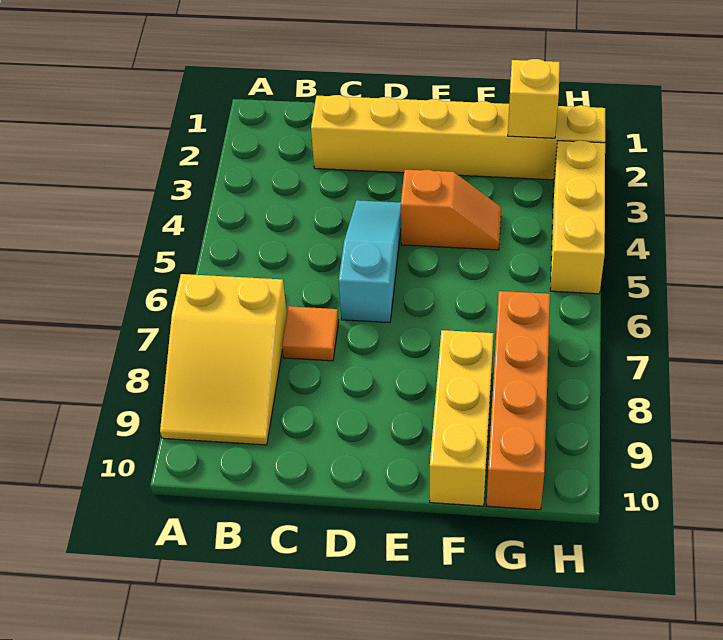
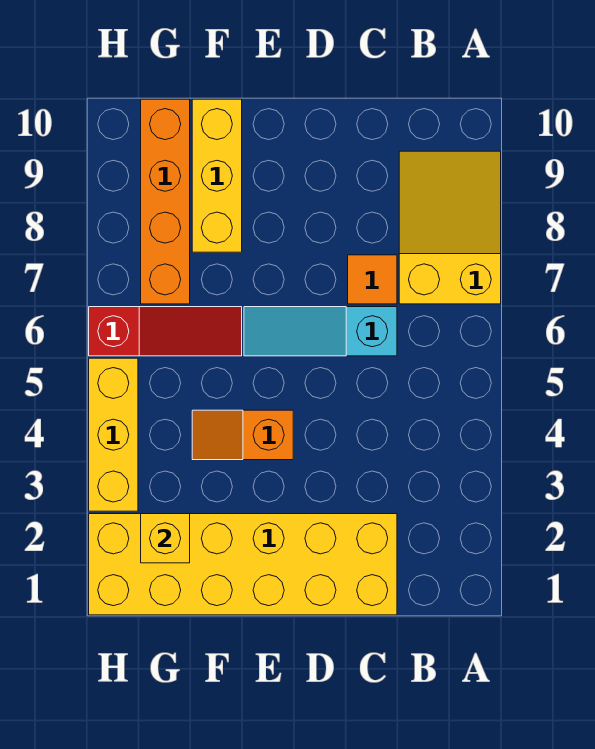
yellow brick C2:H2 level 1 -> yellow brick C1:H2 level 1
cyan slope D4:D6 level 1 top 6 -> cyan slope C6:E6 level 1 top C
none -> red slope F6:H6 level 1 top H

